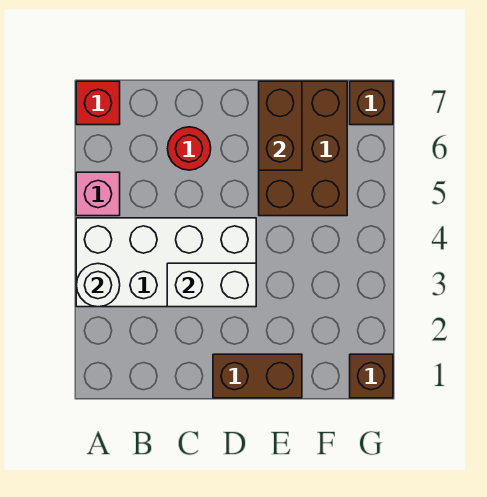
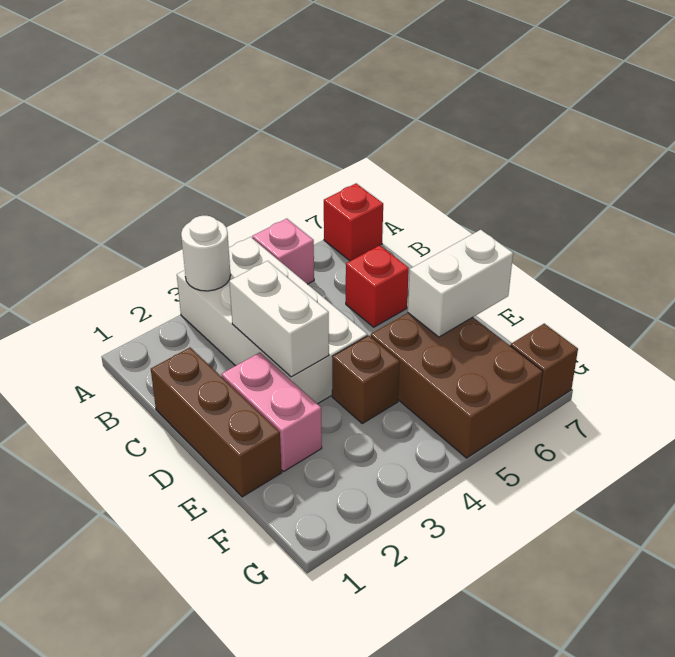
red round brick C6 level 1 -> red brick C6 level 1
brown brick D1:E1 level 1 -> brown brick C1:E1 level 1
none -> pink brick D2:E2 level 1
brown brick E5:F7 level 1 -> brown brick E5:G6 level 1
brown brick E6:E7 level 2 -> white brick E6:E7 level 2
brown brick G1 level 1 -> brown brick E4 level 1

